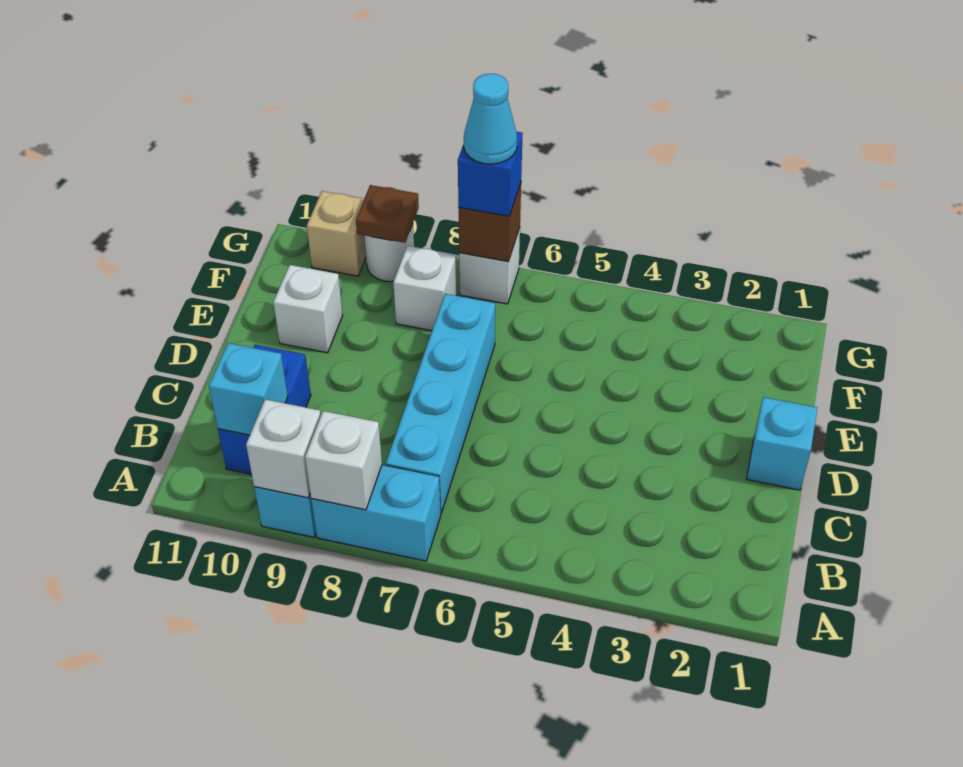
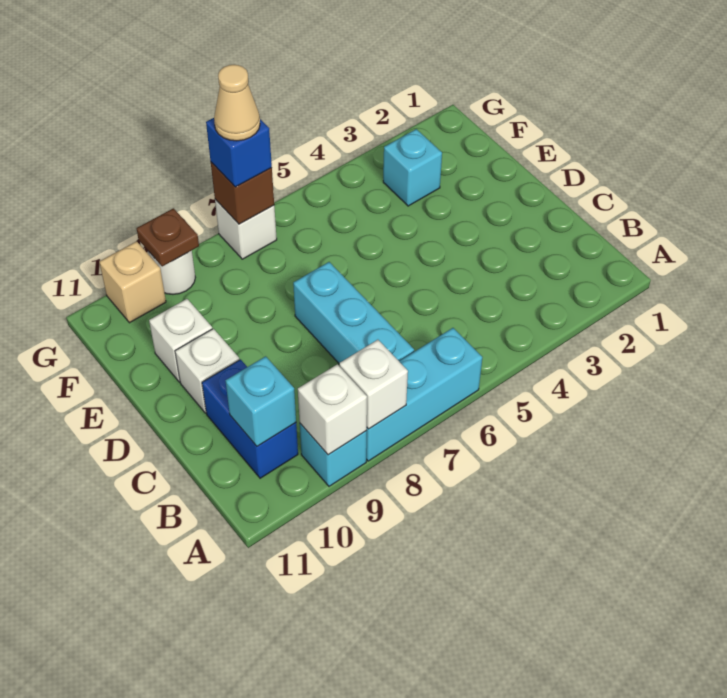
cyan brick A7:A8 level 1 -> cyan brick A6:A8 level 1
cyan brick B7:E7 level 1 -> cyan brick B7:D7 level 1
cyan brick D1 level 1 -> cyan brick F3 level 1
white brick F8 level 1 -> white brick D10 level 1
cyan cone G7 level 4 -> tan cone G7 level 4

